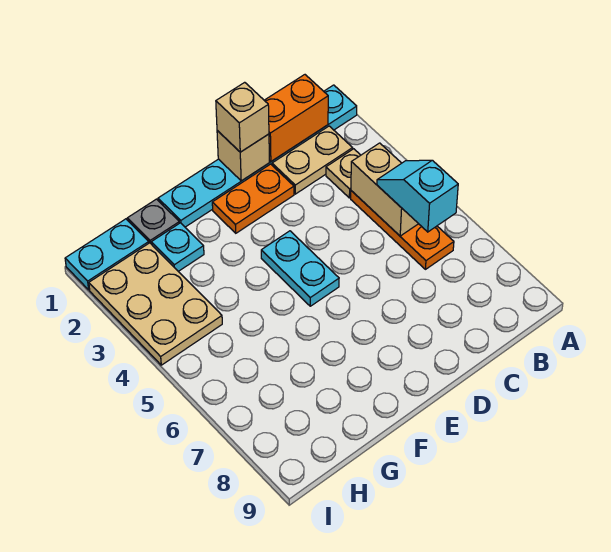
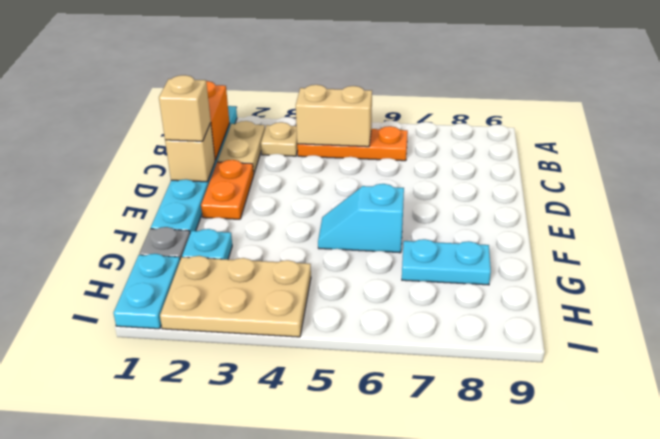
cyan slope B5:B6 level 3 top 6 -> cyan slope F5:F6 level 1 top 6
cyan plate E4:E5 level 1 -> cyan plate G7:G8 level 1

